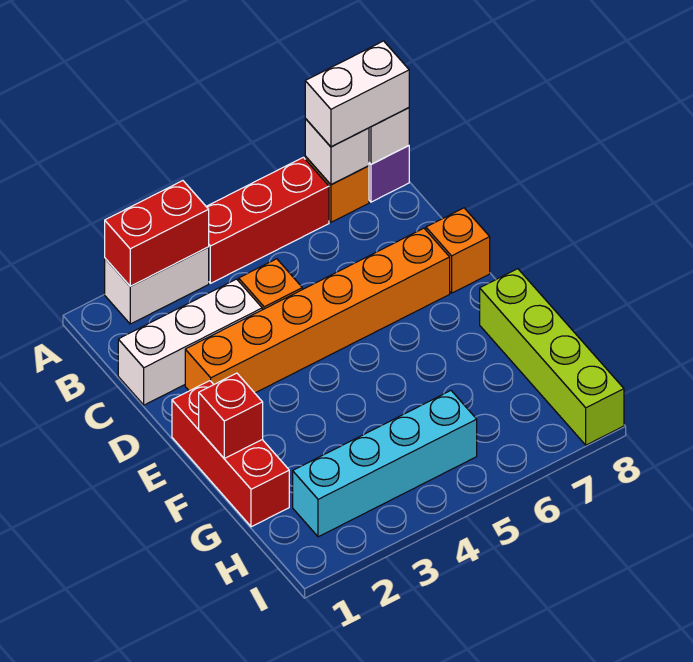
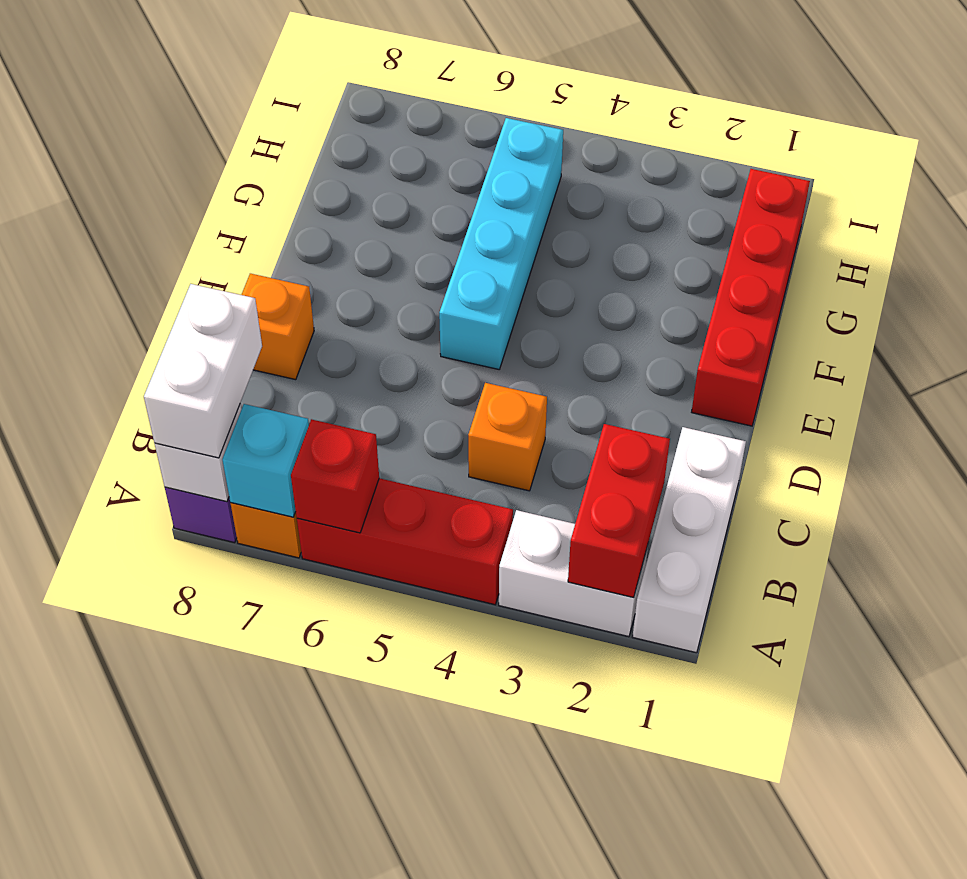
red brick A2:A3 level 2 -> red brick A2:B2 level 2
white brick A7 level 2 -> cyan brick A7 level 2
white brick A7:A8 level 3 -> white brick A8:B8 level 3
white brick C1:C3 level 1 -> white brick A1:C1 level 1
orange brick D2:D7 level 1 -> none
red brick E1:G1 level 1 -> red brick E1:H1 level 1
red brick F1 level 2 -> red brick A6 level 2
lime brick F8:I8 level 1 -> none
cyan brick H2:H5 level 1 -> cyan brick E5:H5 level 1

